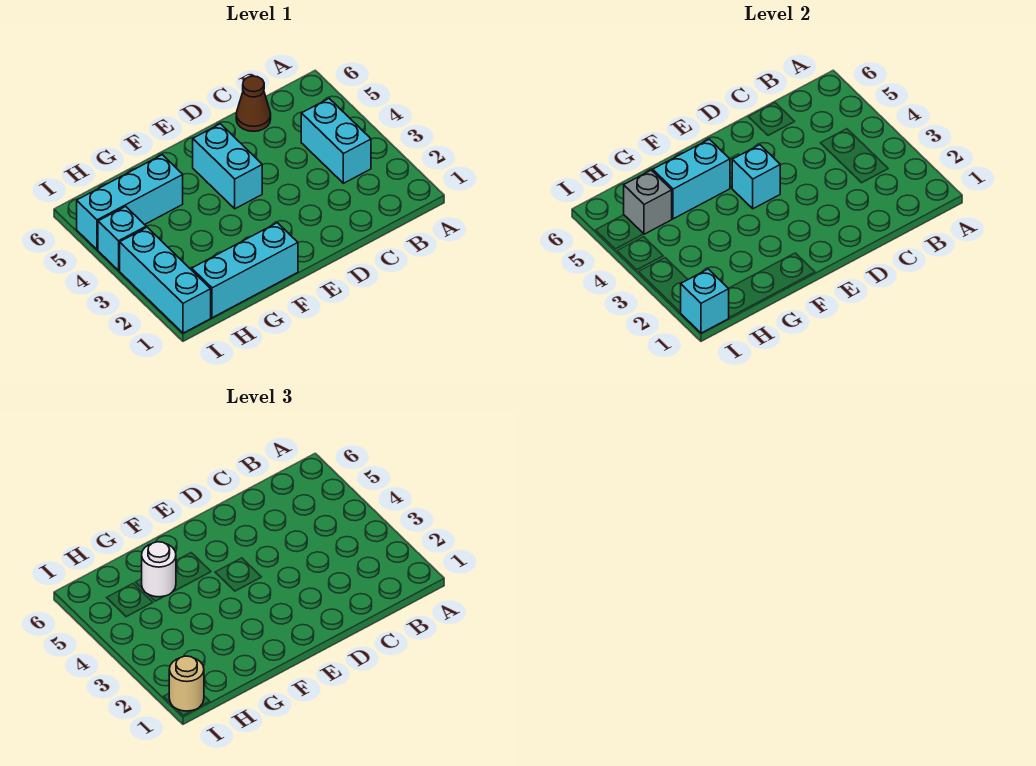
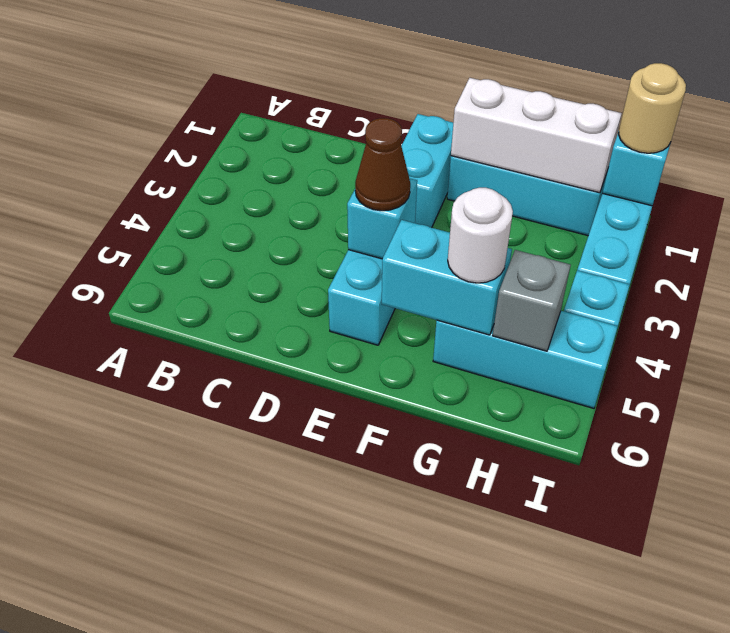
cyan brick B3:B4 level 1 -> cyan brick E1:E2 level 1
brown cone C6 level 1 -> brown cone E4 level 3
none -> white brick F1:H1 level 2

